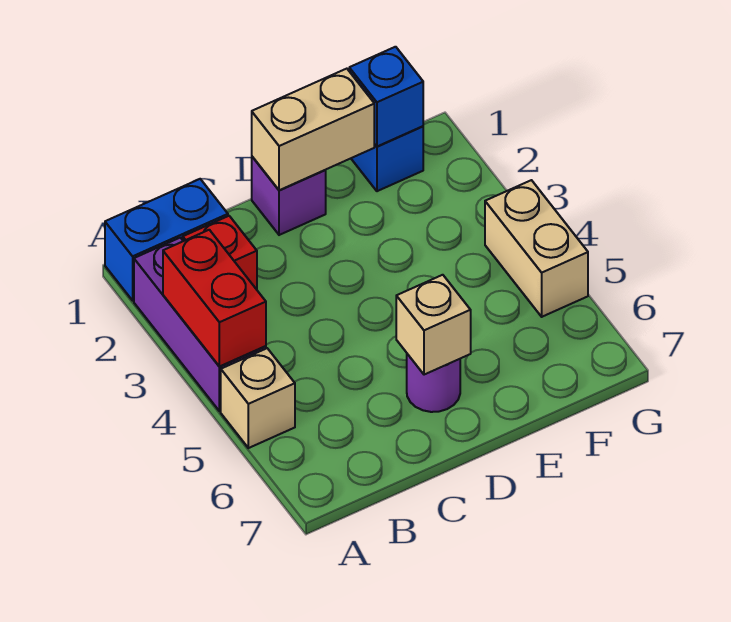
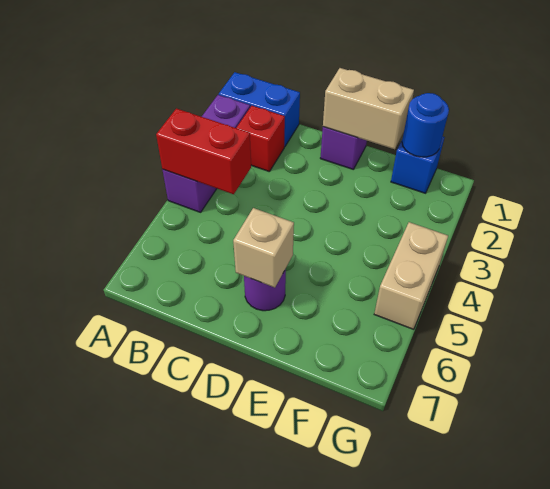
red brick A3:A4 level 2 -> red brick A4:B4 level 2
tan brick A5 level 1 -> none
blue brick F1 level 2 -> blue round brick F1 level 2

